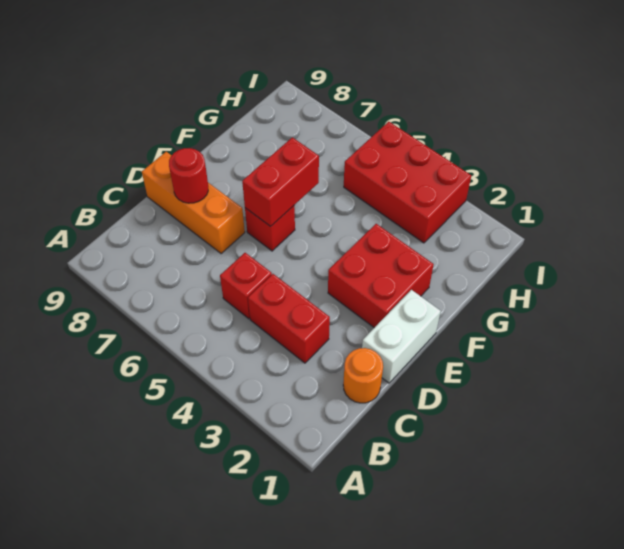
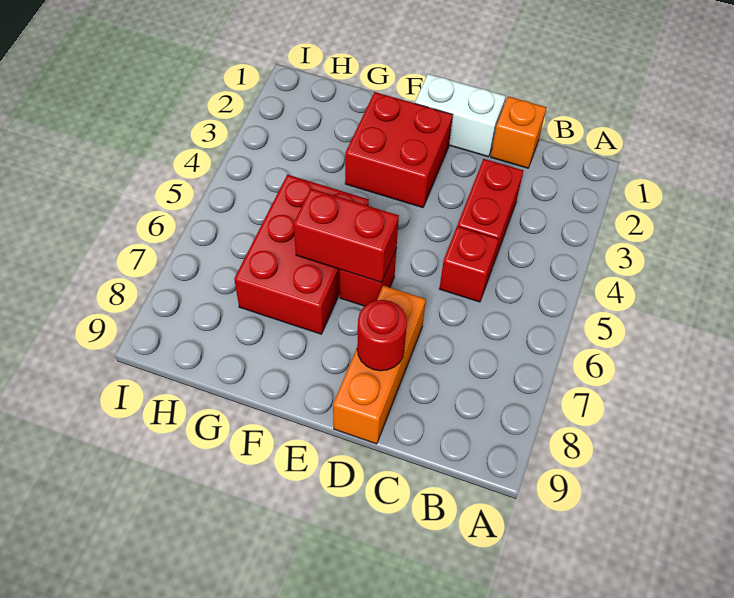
orange round brick C1 level 1 -> orange brick C1 level 1
red brick H3:I5 level 1 -> red brick F5:G7 level 1

